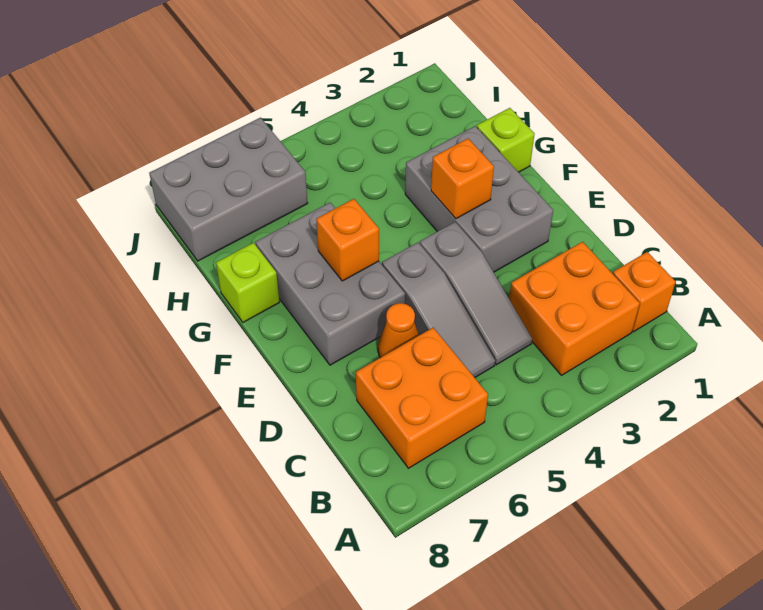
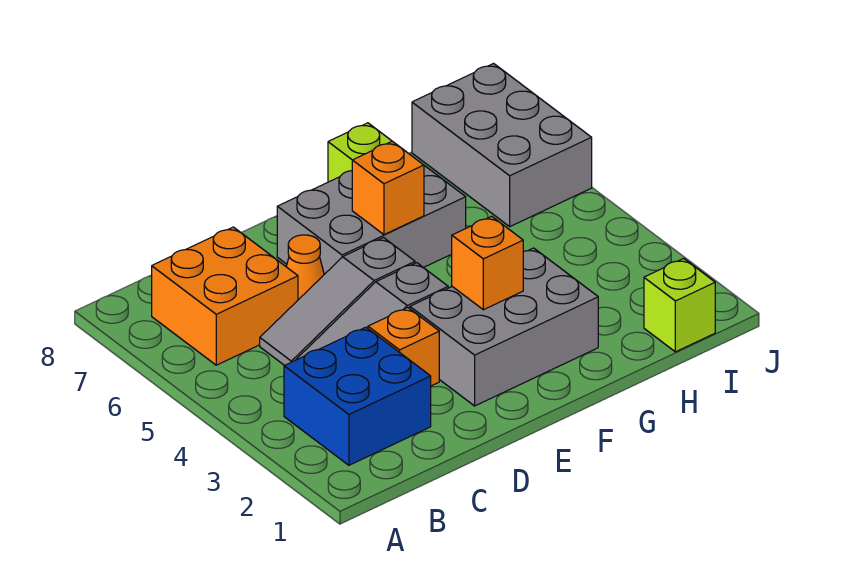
orange brick B1 level 1 -> orange brick D3 level 1
orange brick B2:C3 level 1 -> blue brick B2:C3 level 1
lime brick G1 level 1 -> lime brick I1 level 1

